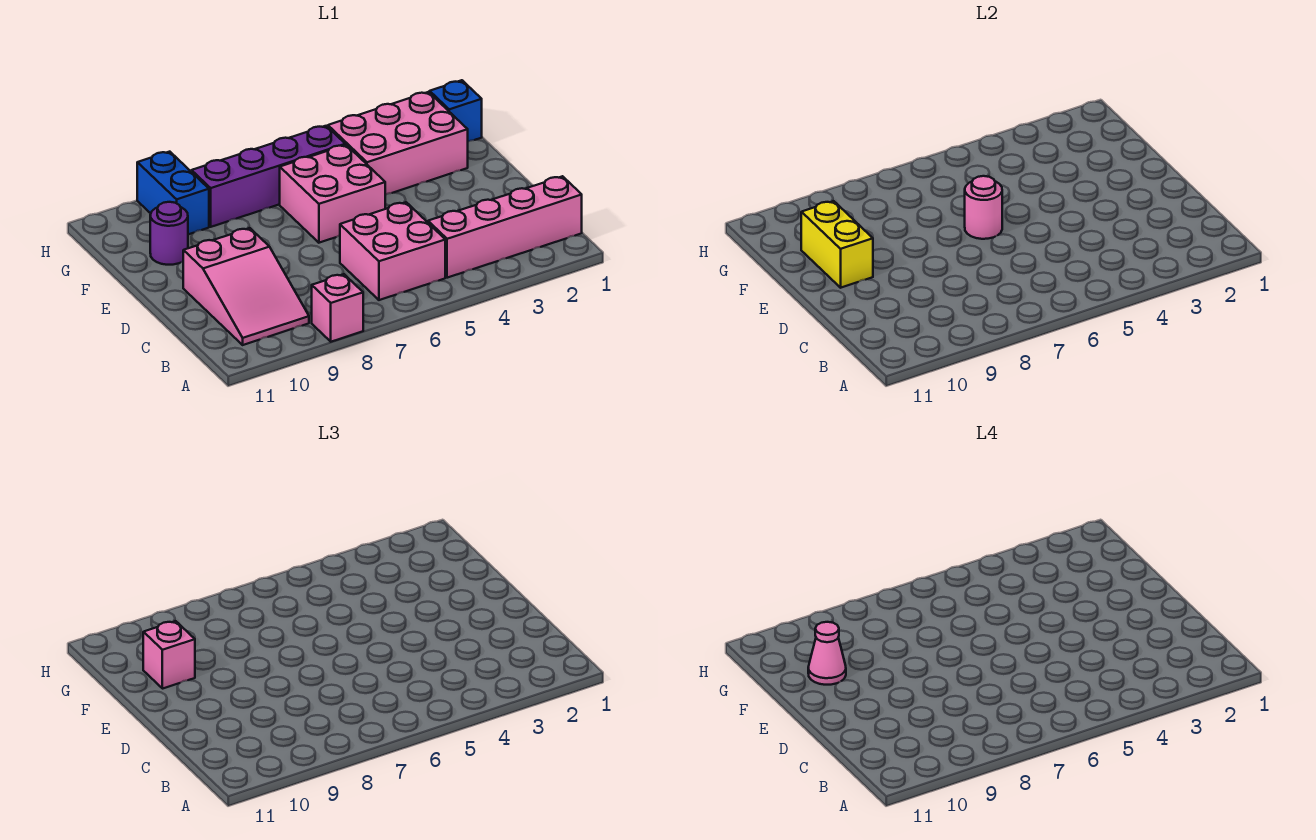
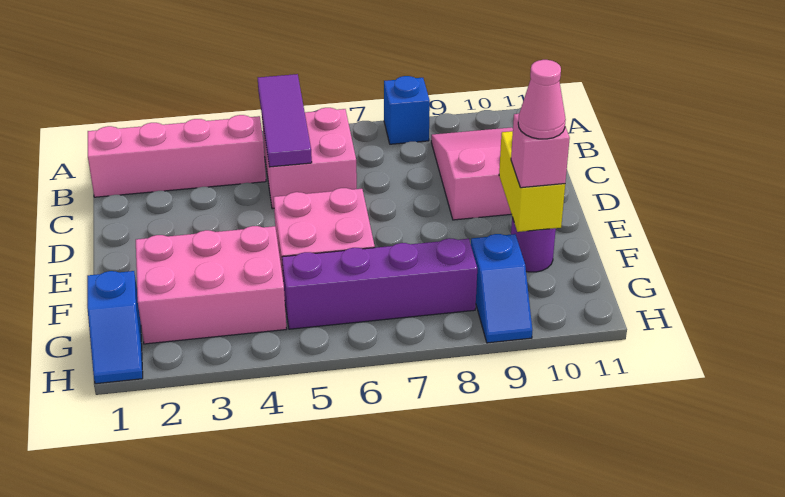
none -> purple tile A5:C5 level 2
pink brick A8 level 1 -> blue brick A8 level 1
pink round brick E6 level 2 -> none
blue brick G9:H9 level 1 -> blue slope G9:H9 level 1 top G

